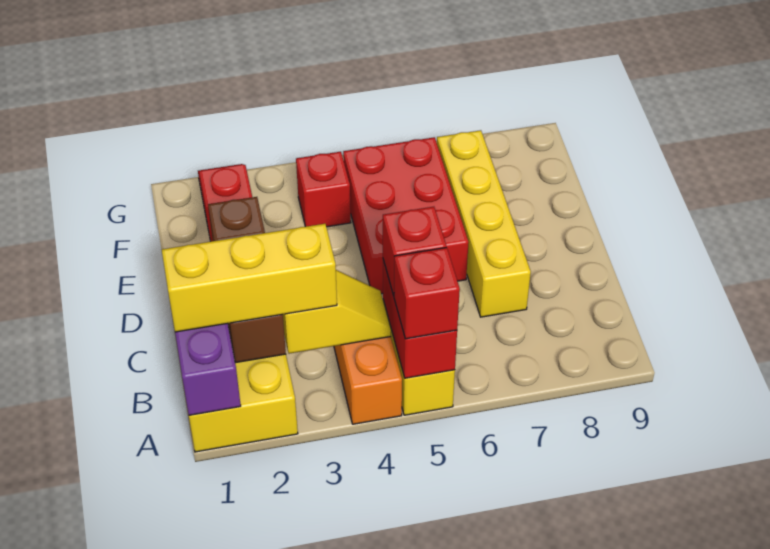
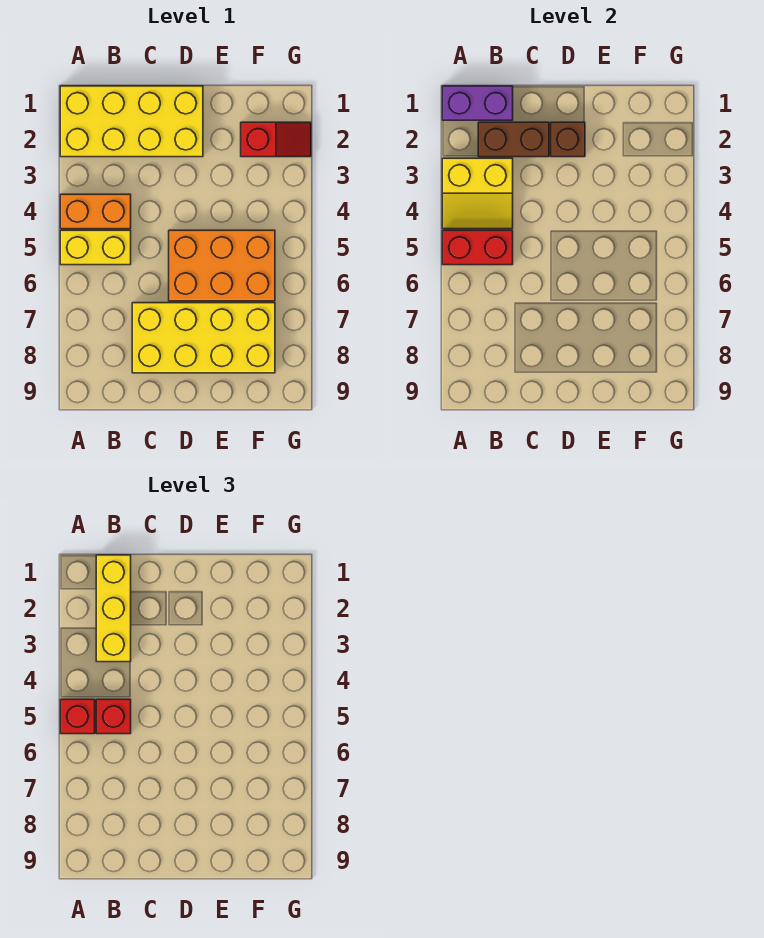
yellow slope B3:B4 level 2 top 3 -> yellow slope A3:B4 level 2 top 3
yellow brick C7:F7 level 1 -> yellow brick C7:F8 level 1
red brick D5:F6 level 1 -> orange brick D5:F6 level 1
red brick F4 level 1 -> none

